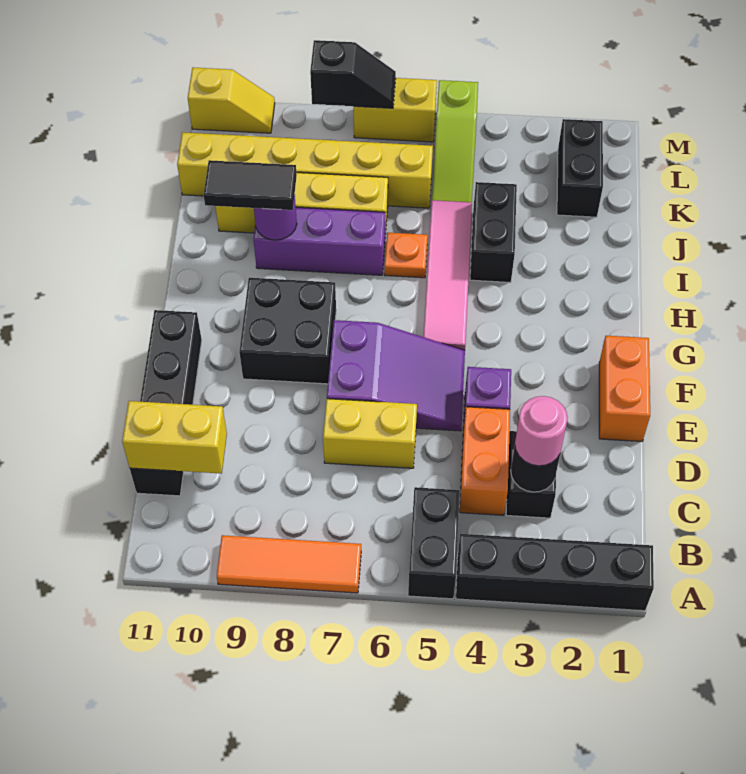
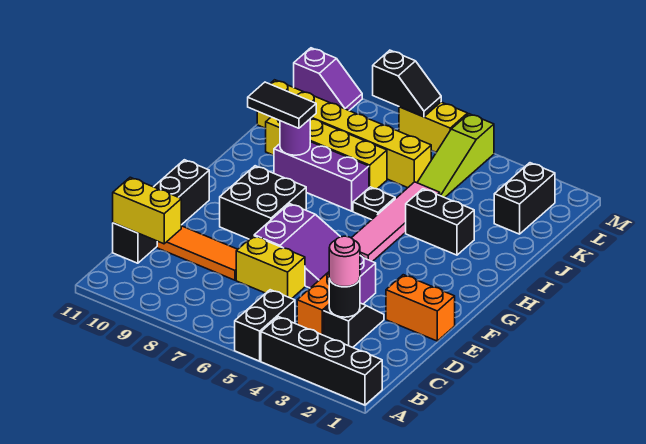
orange tile A7:A9 level 1 -> orange tile D8:D10 level 1
orange brick E1:F1 level 1 -> orange brick E1:E2 level 1
black brick I4:J4 level 1 -> black brick I3:I4 level 1
orange plate I6 level 1 -> black plate I6 level 1
yellow slope M10:M11 level 1 top 11 -> purple slope M10:M11 level 1 top 11

